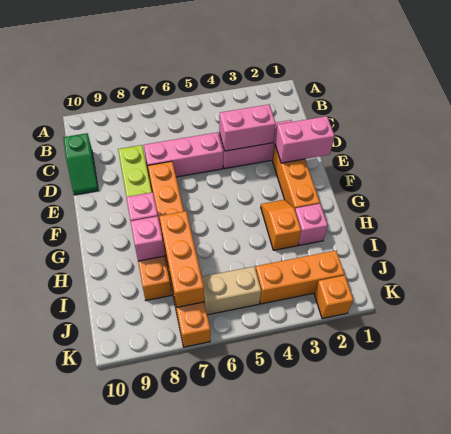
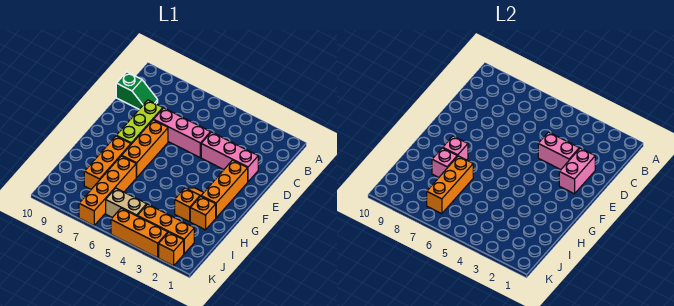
green slope C10:D10 level 1 top C -> green slope C9:C10 level 1 top 10
pink brick E1:E2 level 2 -> pink brick D2:E2 level 2
pink brick H2 level 1 -> orange brick H2 level 1
none -> orange brick K3:K5 level 1

